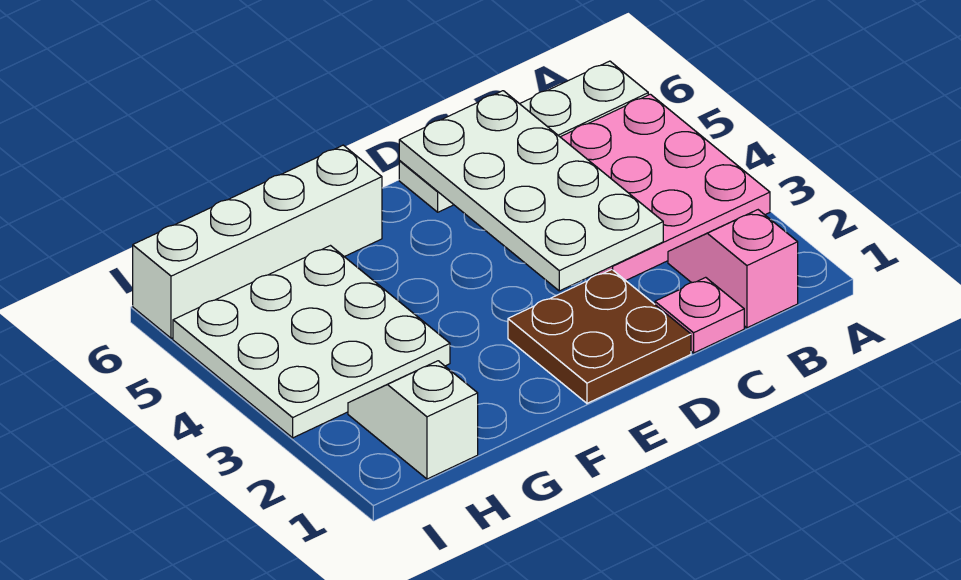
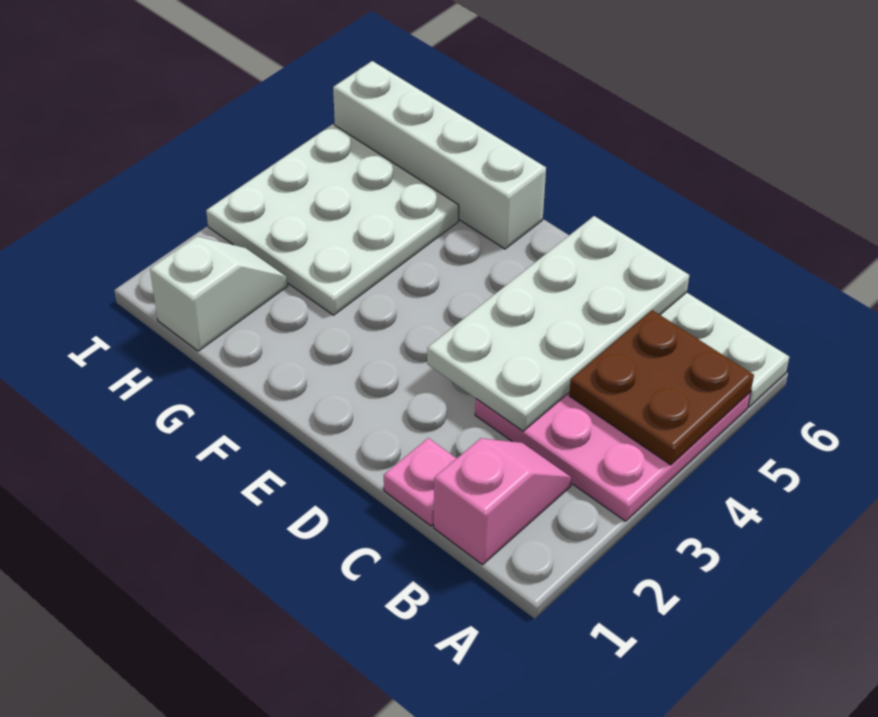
brown plate D1:E2 level 1 -> brown plate A4:B5 level 2

